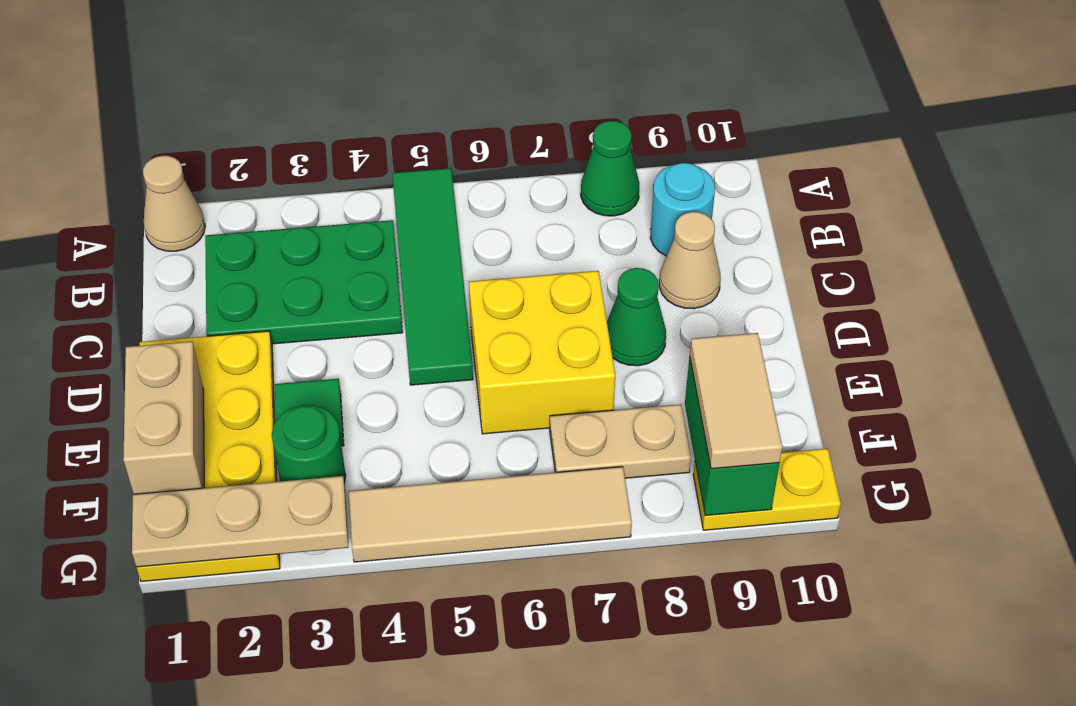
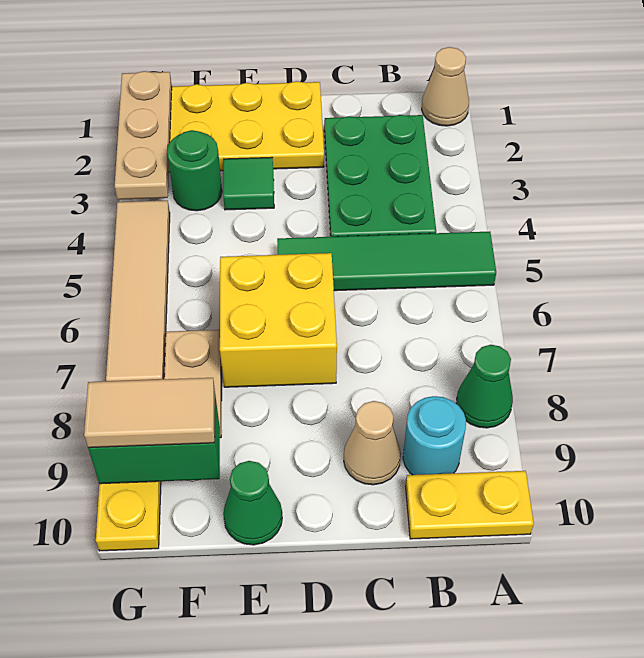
none -> yellow plate A10:B10 level 1
green cone D8 level 1 -> green cone E10 level 1
tan brick E1:F1 level 2 -> none

